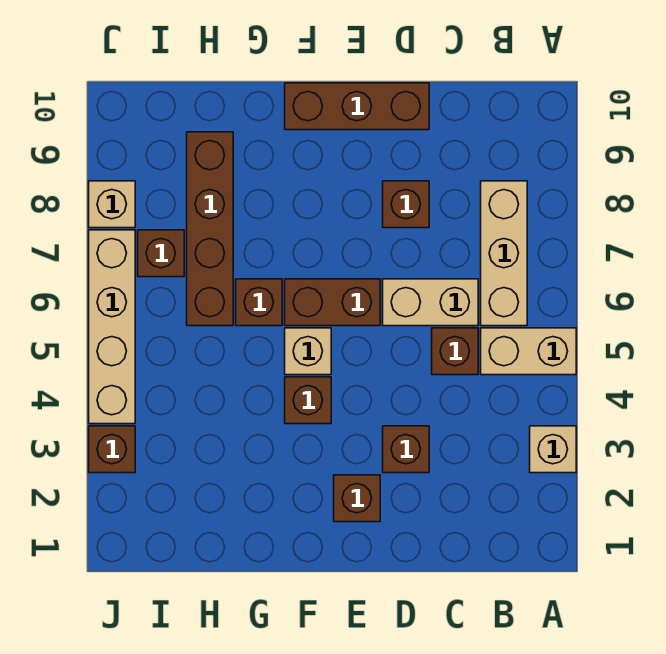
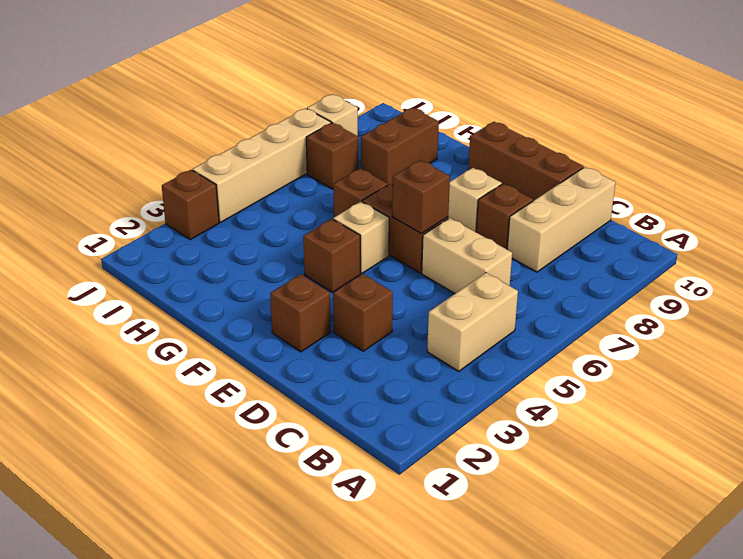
tan brick A3 level 1 -> tan brick E8 level 1
tan brick A5:B5 level 1 -> tan brick B4:B5 level 1
tan brick B6:B8 level 1 -> tan brick C8:C10 level 1
brown brick C5 level 1 -> brown brick E6 level 2
brown brick H6:H9 level 1 -> brown brick H8:H9 level 1

